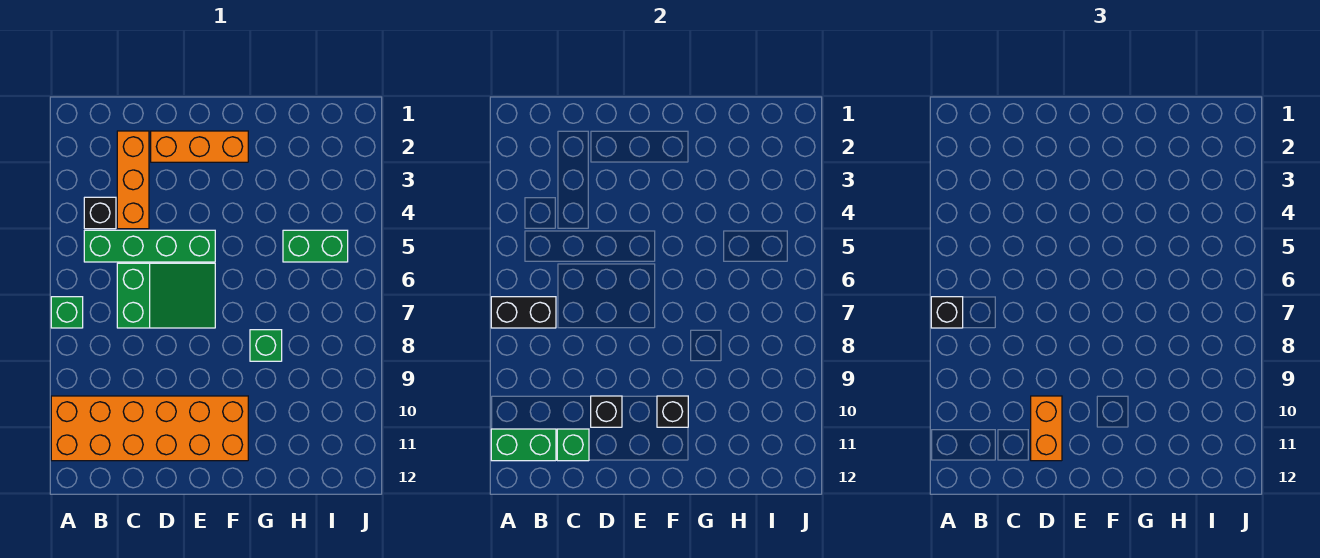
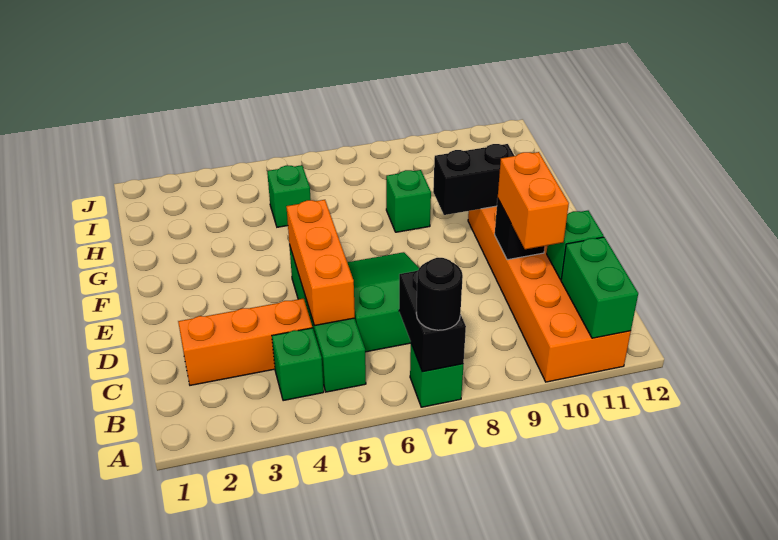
black brick A7 level 3 -> black round brick A7 level 3
black brick B4 level 1 -> green brick B4 level 1
orange brick D2:F2 level 1 -> orange brick C5:E5 level 2
orange brick D10:D11 level 3 -> orange brick C10:D10 level 3
black brick F10 level 2 -> black brick F9:F10 level 2
green brick H5:I5 level 1 -> green brick H5 level 1

